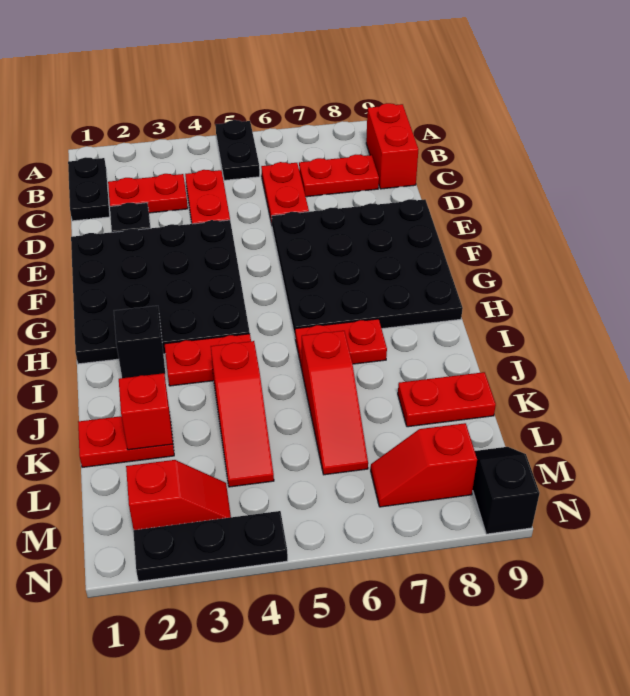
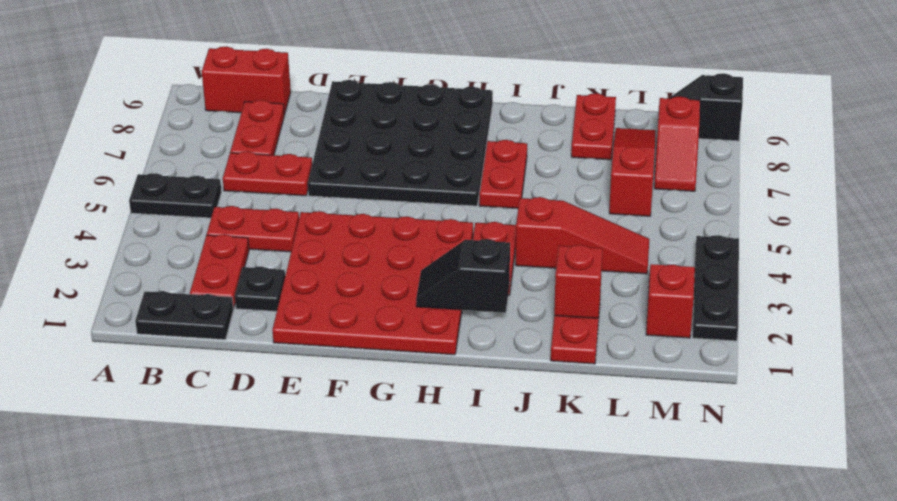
black plate E1:H4 level 1 -> red plate E1:H4 level 1
red slope J6:L6 level 1 top J -> red slope L6:L8 level 1 top 6

